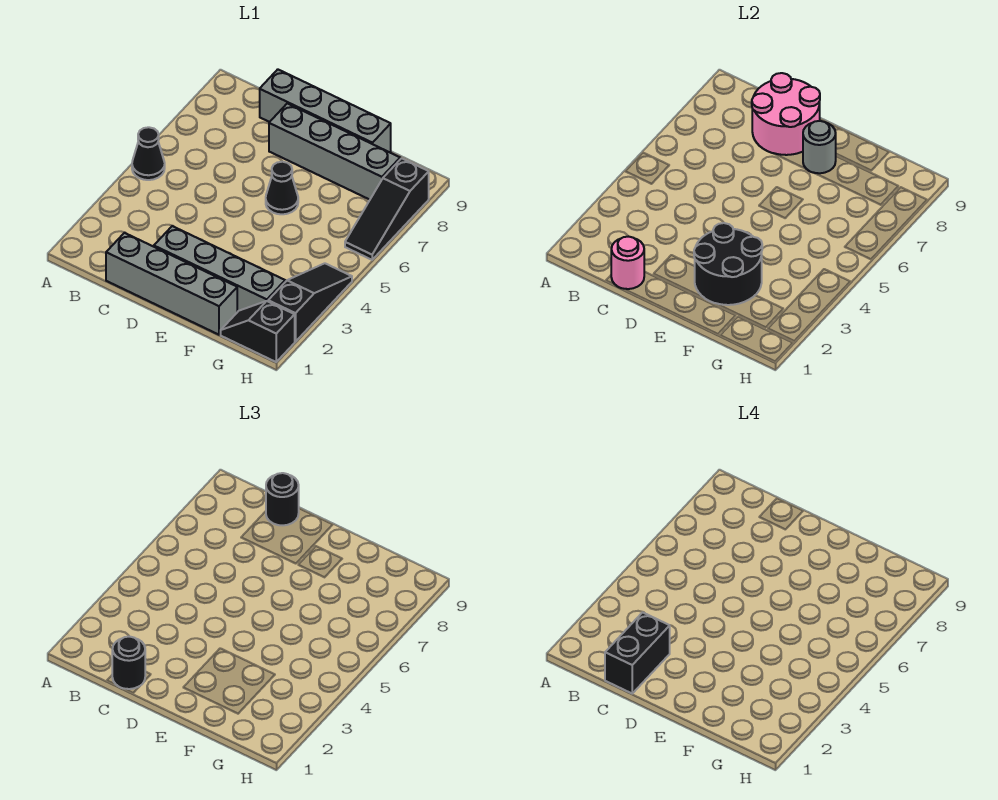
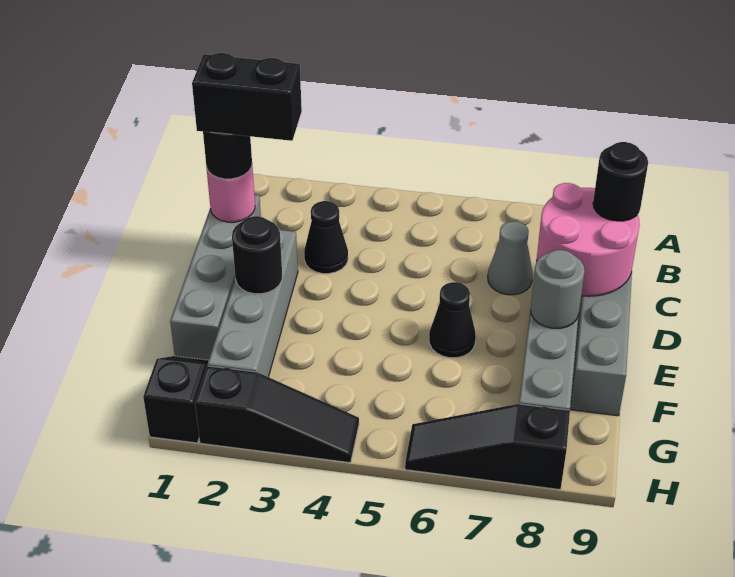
black cone A5 level 1 -> black cone C3 level 1
none -> grey cone C7 level 1
black round brick E2:F3 level 2 -> black round brick E2 level 2

